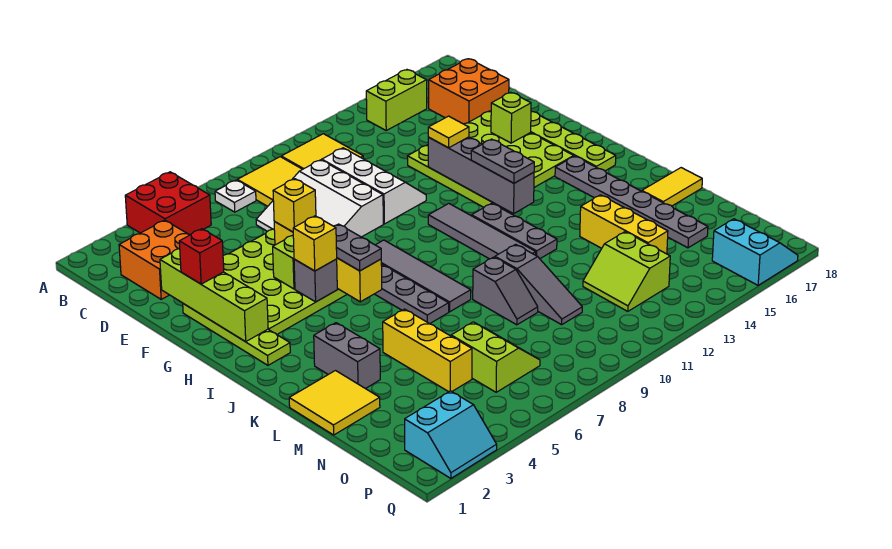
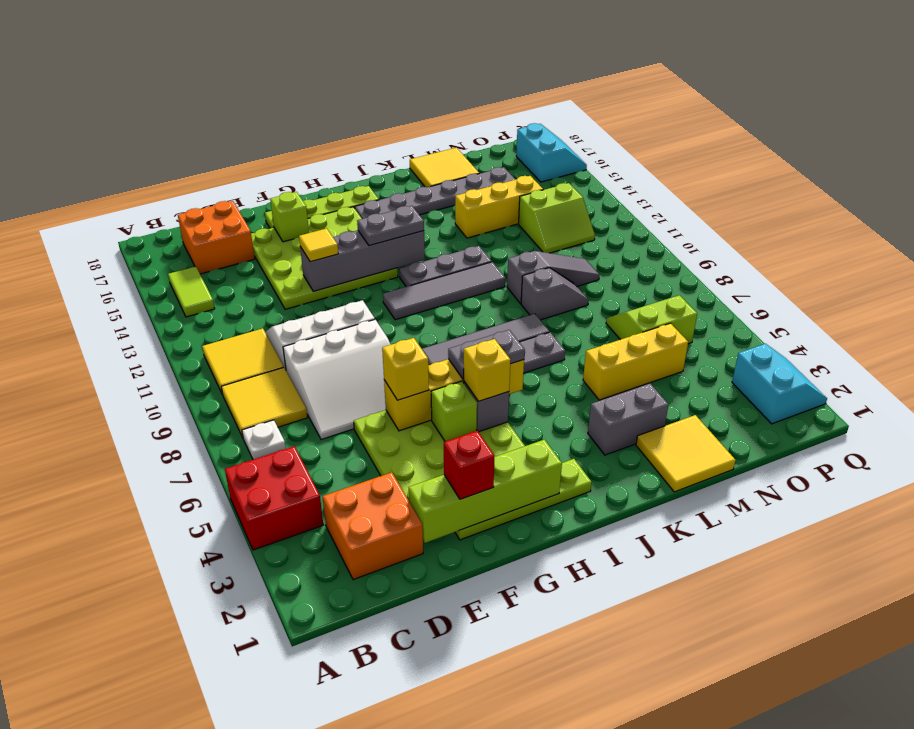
lime brick B14:B15 level 1 -> lime tile B14:B15 level 1
yellow tile L17:L18 level 1 -> yellow tile L17:M18 level 1
cyan slope P16:Q17 level 1 top 16 -> cyan slope P16:Q17 level 1 top P

